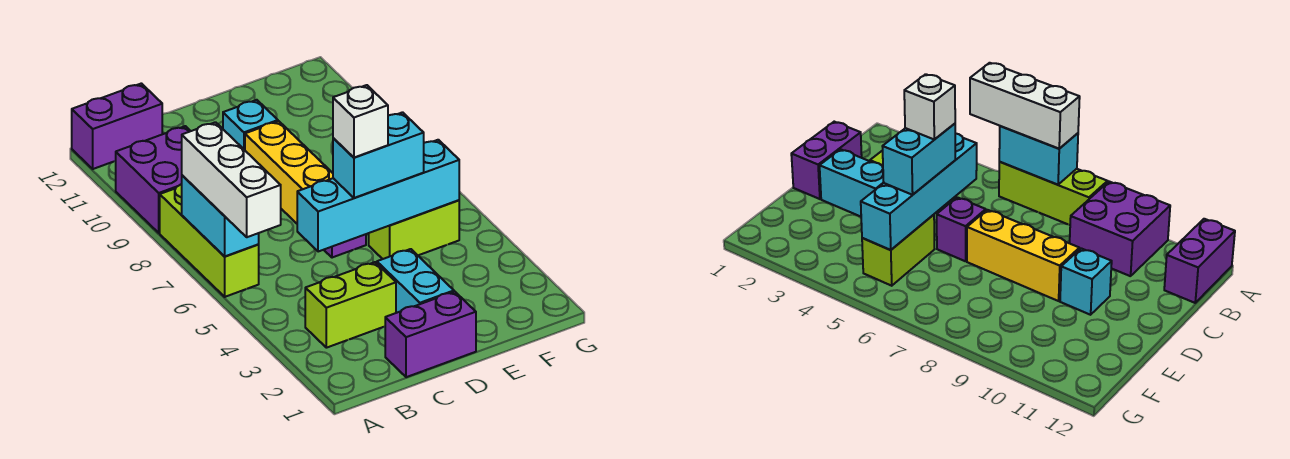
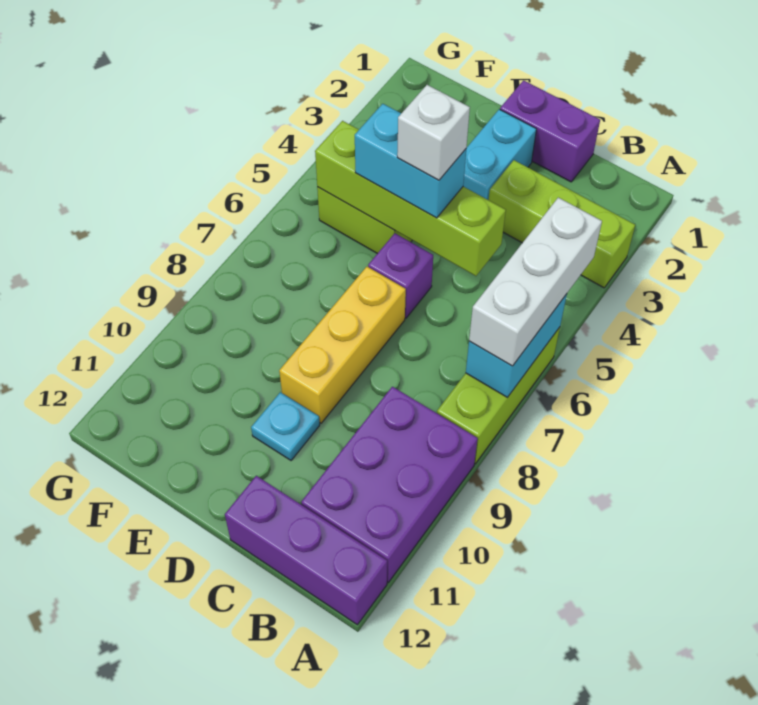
purple brick A9:B10 level 1 -> purple brick A9:B11 level 1
purple brick A12:B12 level 1 -> purple brick A12:C12 level 1
lime brick B3:C3 level 1 -> lime brick A3:C3 level 1
cyan brick C5:F5 level 2 -> lime brick C5:F5 level 2
cyan brick D10 level 1 -> cyan plate D10 level 1

